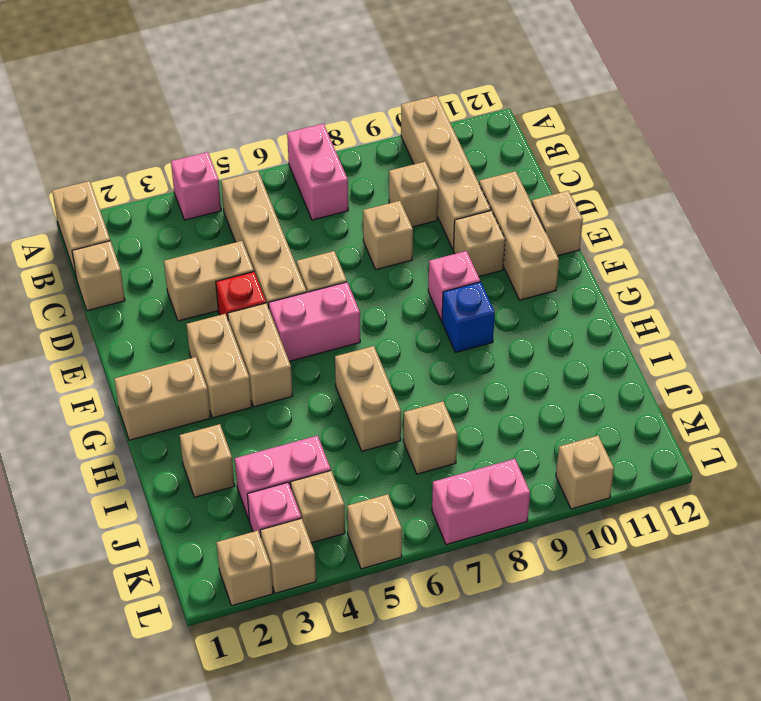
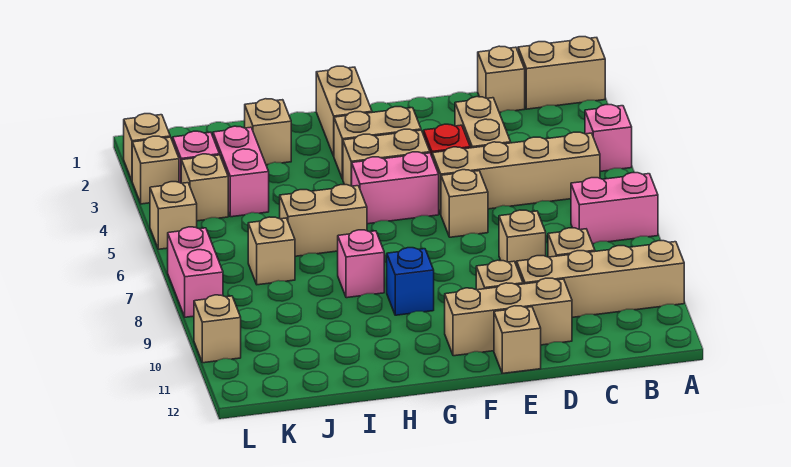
pink brick F5:F6 level 1 -> pink brick F5:G5 level 1
pink brick F9 level 1 -> pink brick H8 level 1

